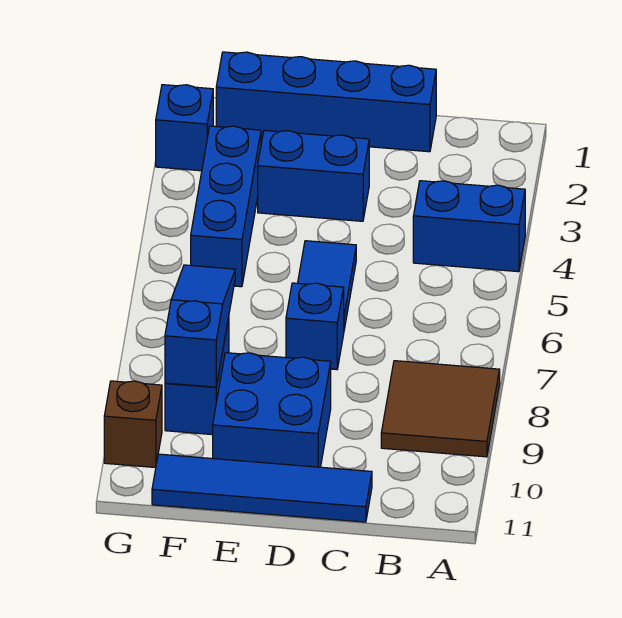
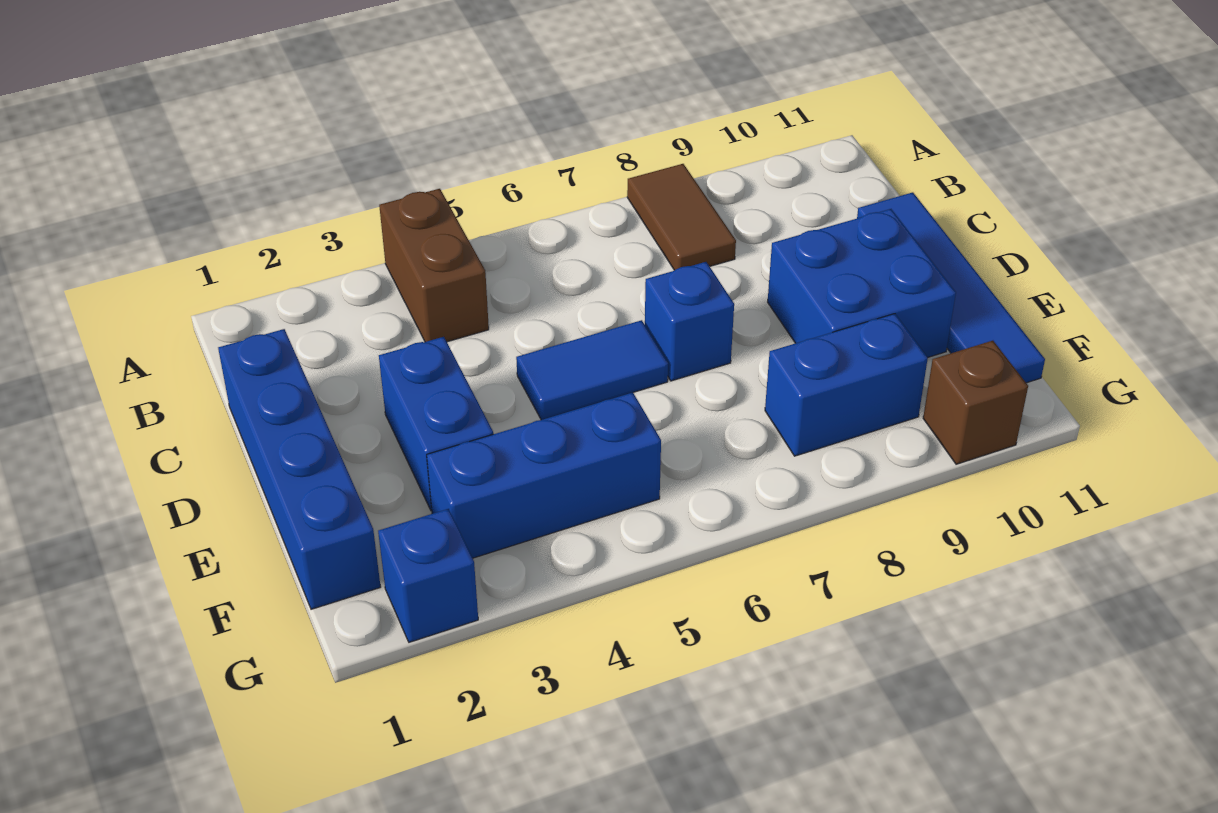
blue brick A4:B4 level 1 -> brown brick A4:B4 level 1
brown tile A8:B9 level 1 -> brown tile A8:B8 level 1
blue slope F7:F9 level 2 top 9 -> none

